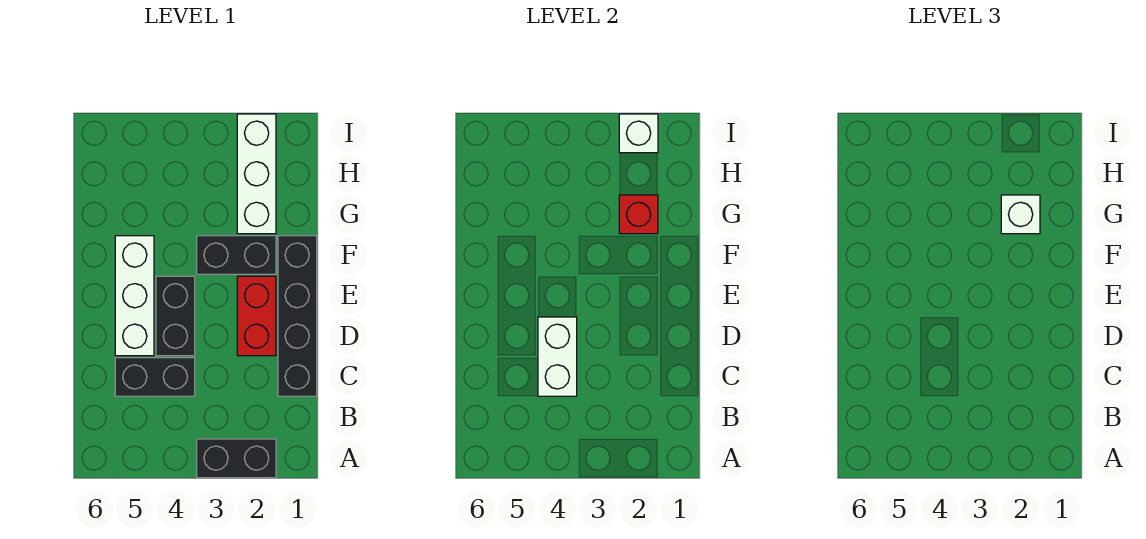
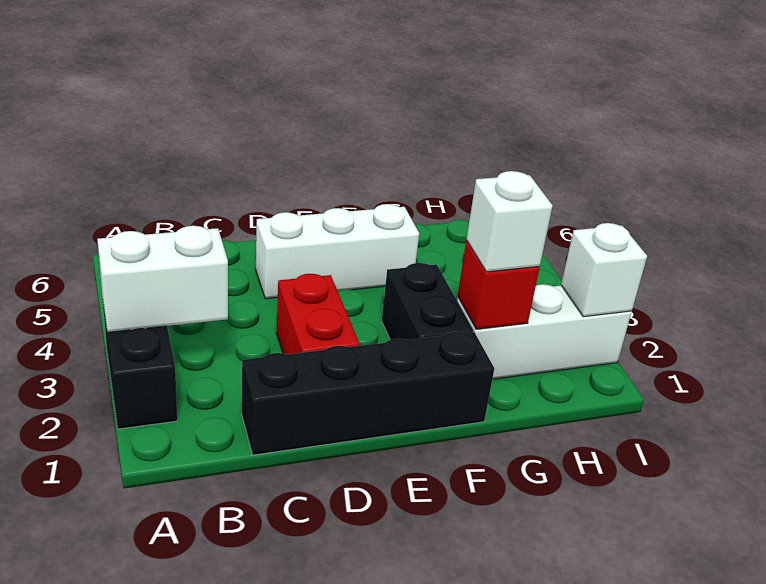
black brick C4:C5 level 1 -> none
white brick C4:D4 level 2 -> white brick A3:B3 level 2
red brick D2:E2 level 1 -> red brick D2:D3 level 1
black brick D4:E4 level 1 -> none

